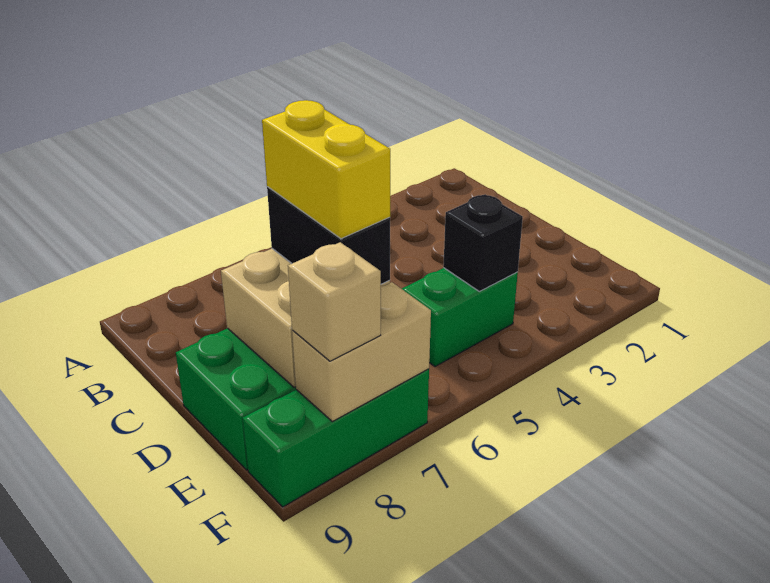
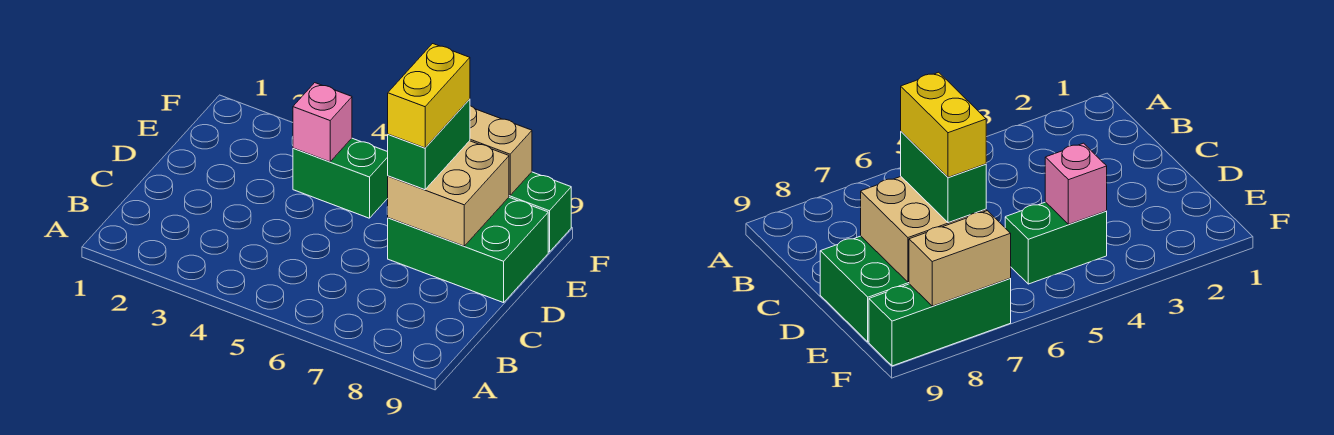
black brick D7:E7 level 3 -> green brick D7:E7 level 3
black brick E4 level 2 -> pink brick E4 level 2
tan brick F8 level 3 -> none

